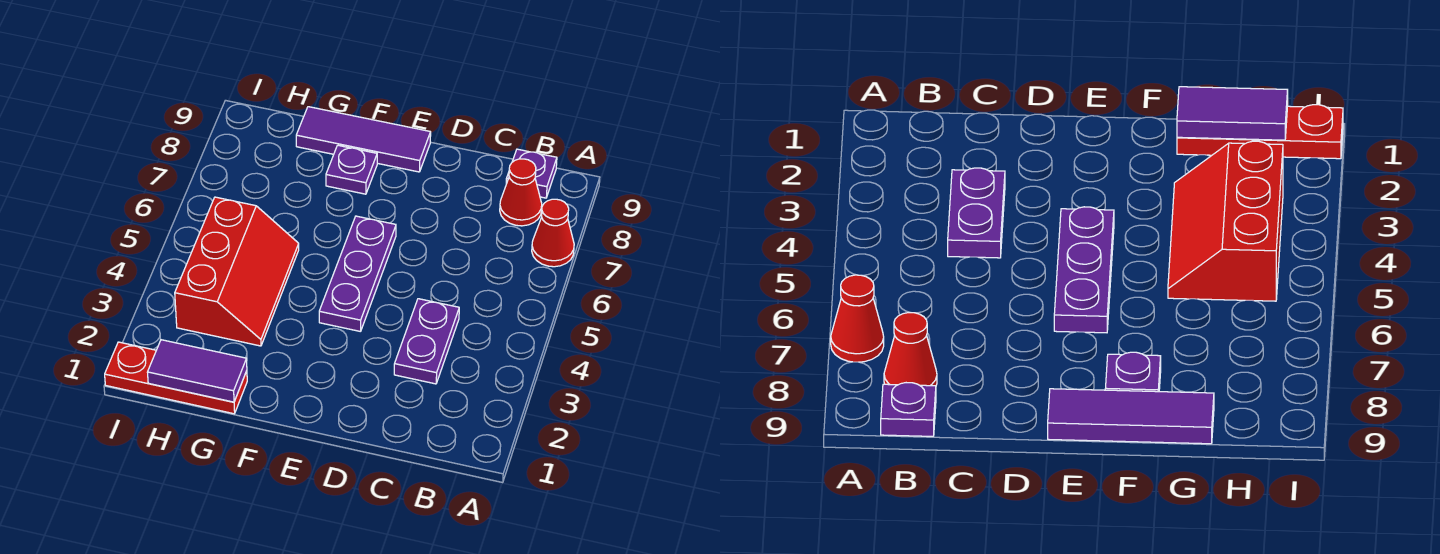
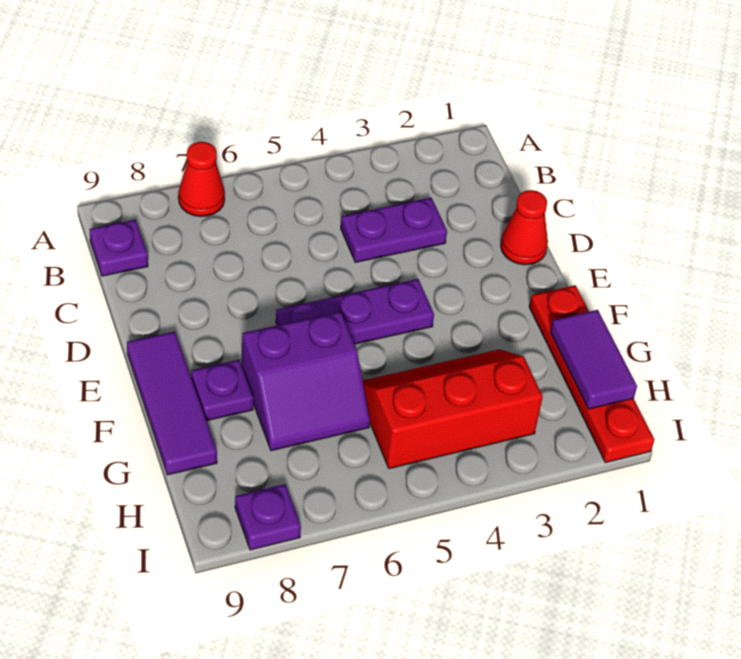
red cone B8 level 1 -> red cone D1 level 1
none -> purple slope F6:G7 level 1 top F
red plate G1:I1 level 1 -> red plate F1:I1 level 1
none -> purple plate I8 level 1

